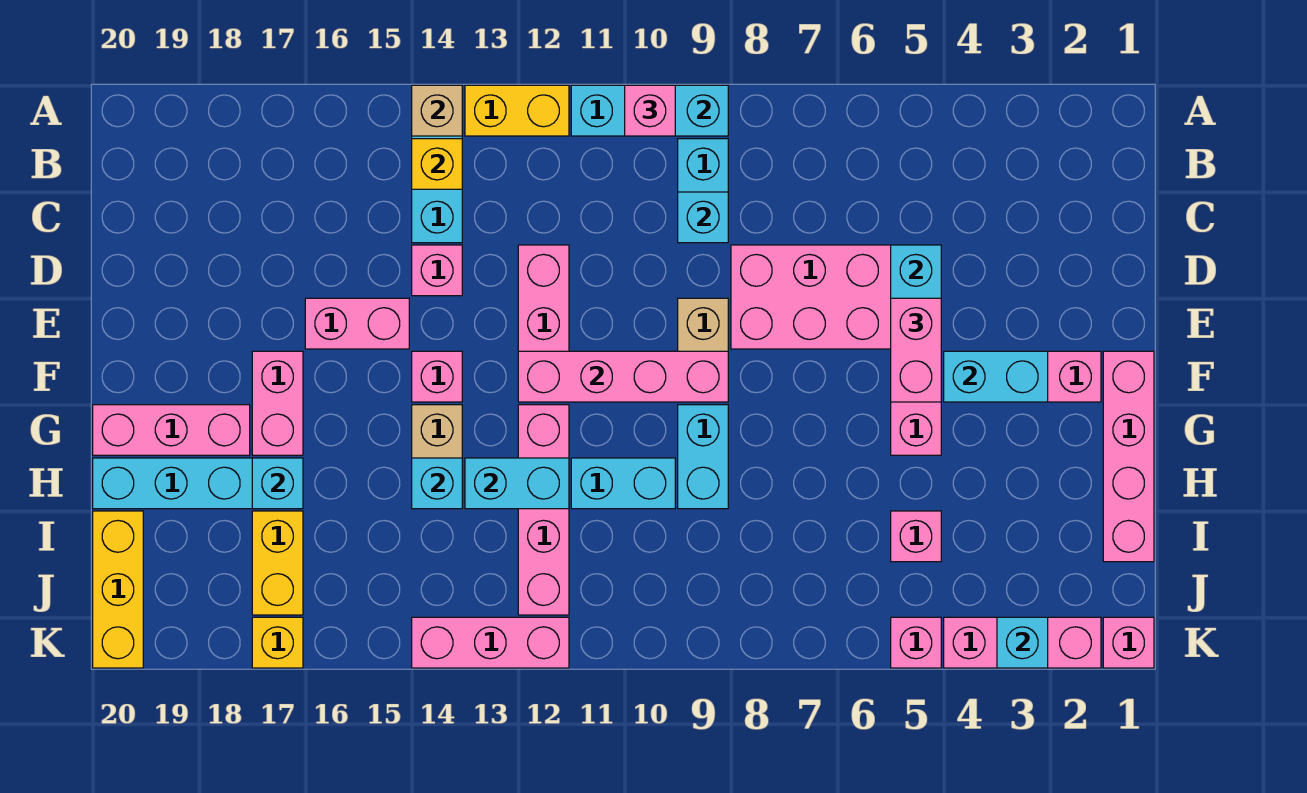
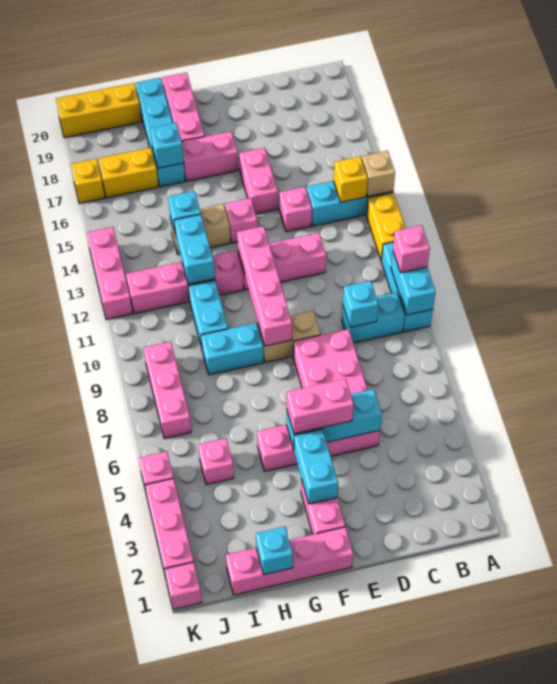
none -> pink brick J7:J9 level 1
cyan brick K3 level 2 -> cyan brick H1 level 2

